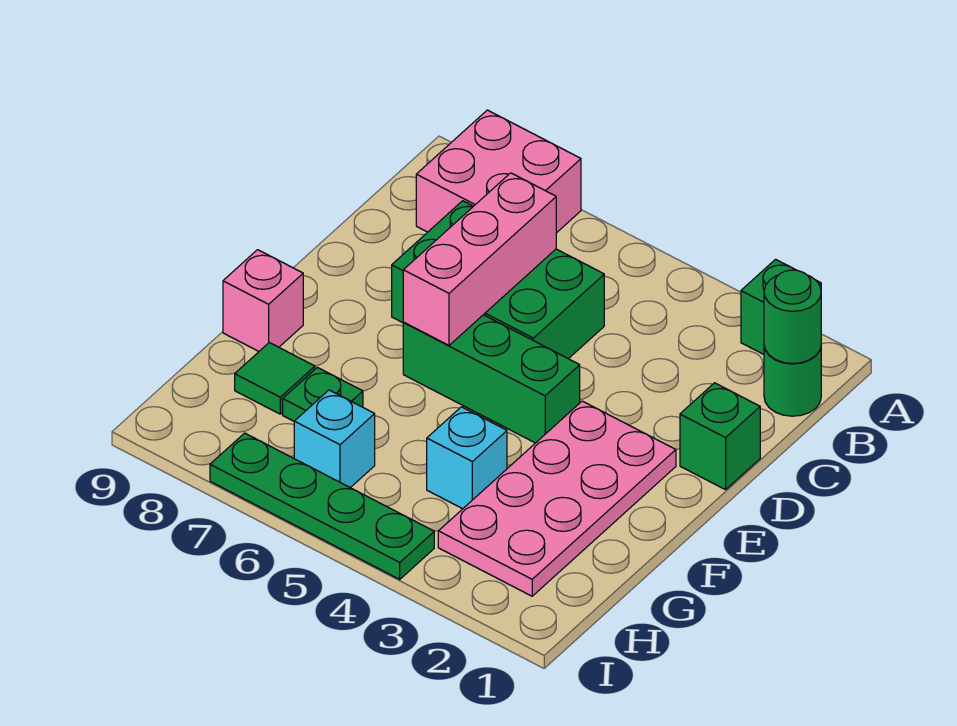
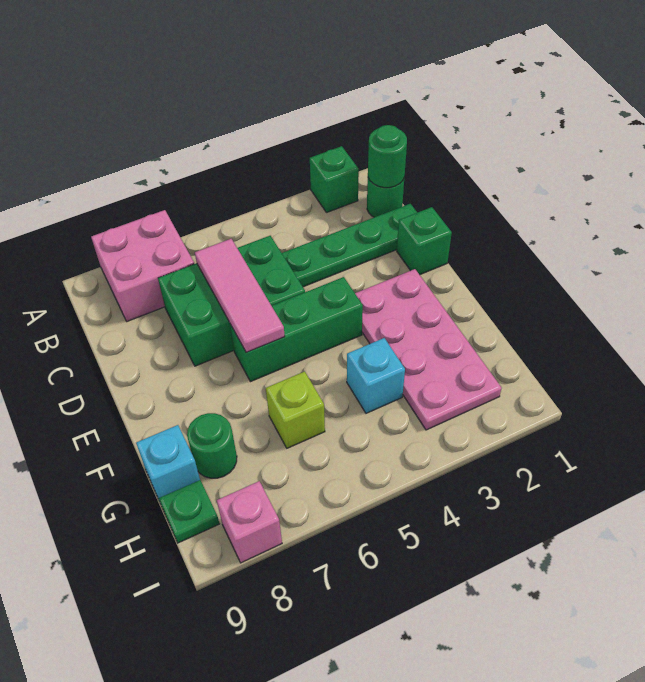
pink brick C6:E6 level 2 -> pink tile C6:E6 level 2
pink brick F9 level 1 -> pink brick I8 level 1
none -> lime brick G6 level 1
green plate G7 level 1 -> green plate H9 level 1
green tile G8 level 1 -> green round brick G8 level 1
cyan brick H6 level 1 -> cyan brick G9 level 1
green plate I4:I7 level 1 -> green plate C1:C4 level 1

